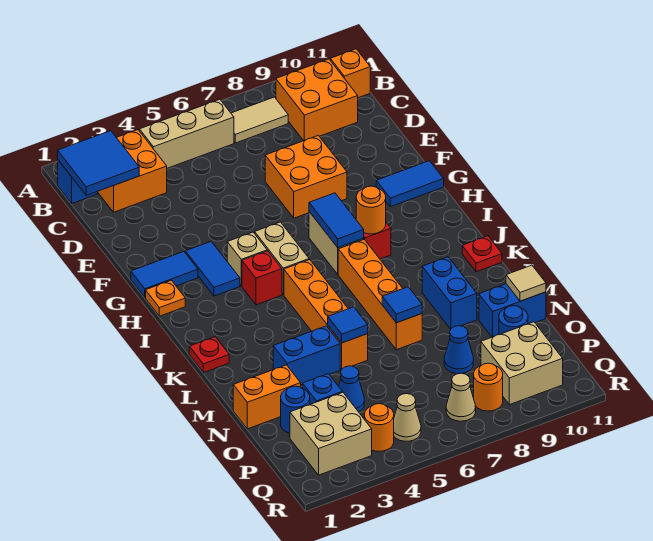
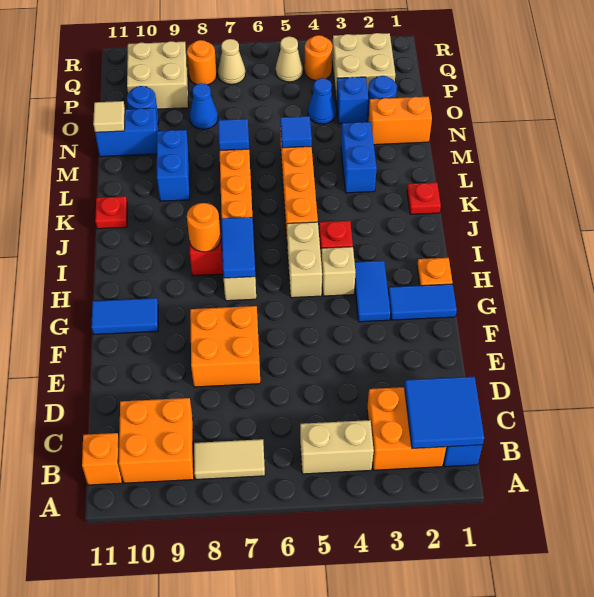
tan brick B4:B6 level 1 -> tan brick B4:B5 level 1
blue brick M3:M4 level 1 -> blue brick L3:M3 level 1

